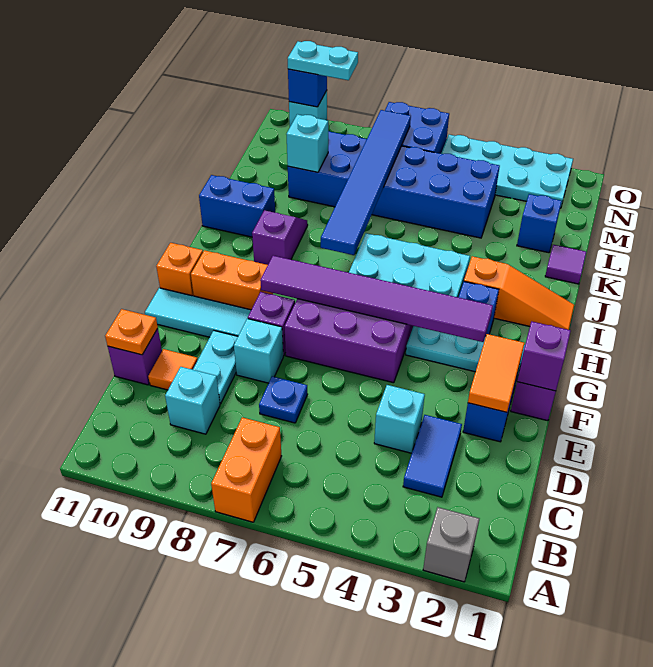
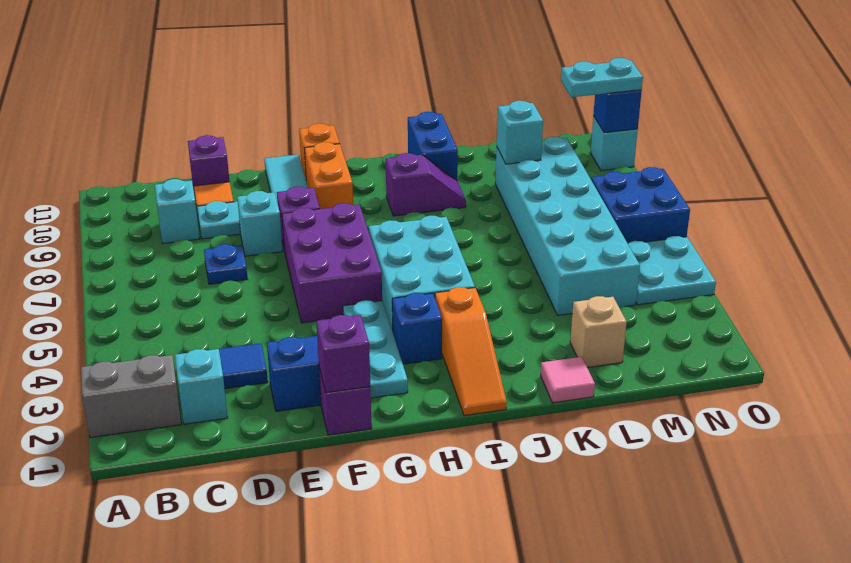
grey brick A2 level 1 -> grey brick A2:B2 level 1
orange brick A7:B7 level 1 -> none
cyan brick D4 level 1 -> cyan brick C2 level 1
orange plate D11 level 2 -> none
orange tile E2:F2 level 2 -> none
purple tile G3:G8 level 2 -> none
blue tile I7:N7 level 2 -> none
purple tile K1 level 1 -> pink tile K1 level 1
blue brick L2 level 1 -> tan brick L2 level 1
blue brick L4:M9 level 1 -> cyan brick L4:M9 level 1
cyan plate N2:O5 level 1 -> cyan plate N4:O5 level 1
cyan plate O9:O10 level 3 -> cyan plate N10:O10 level 3

